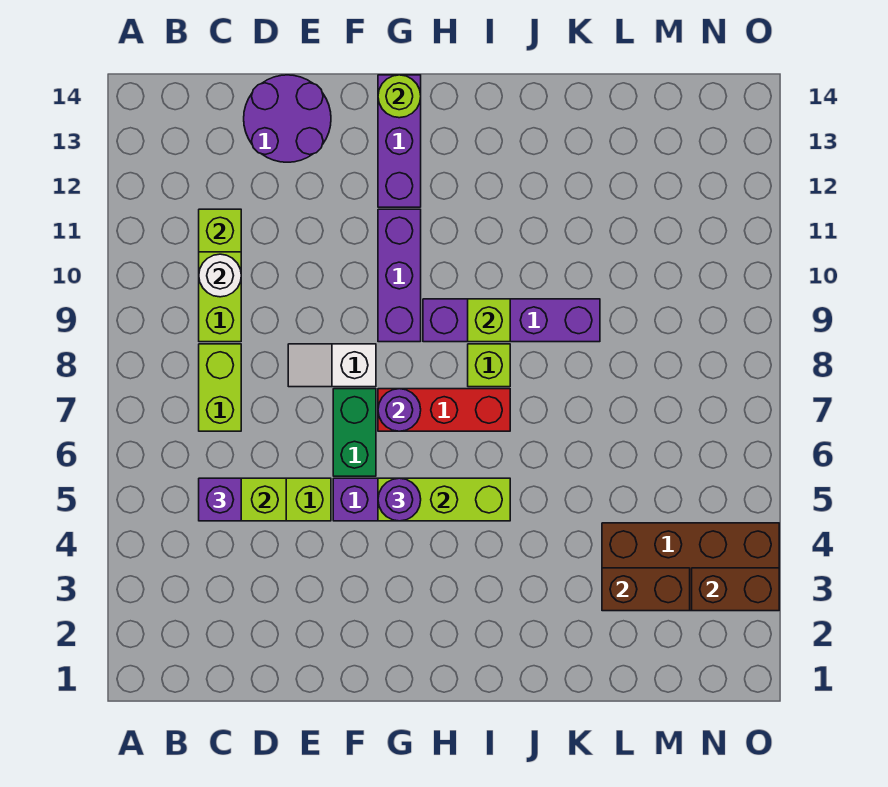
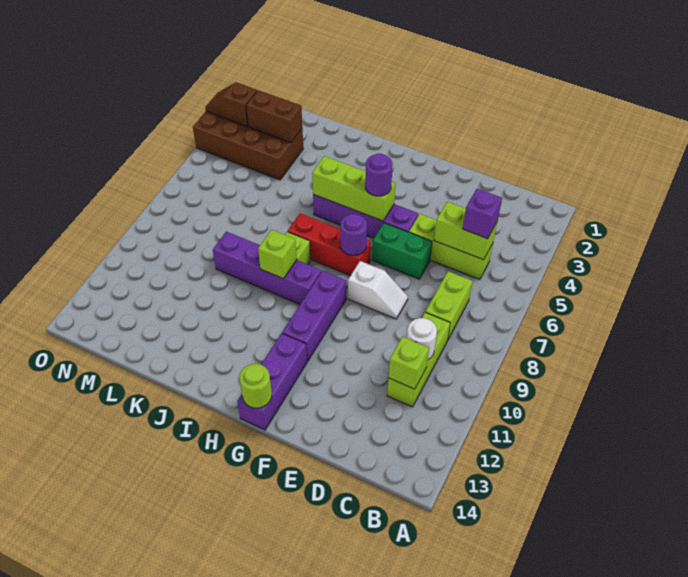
purple round brick D13:E14 level 1 -> none
green brick F6:F7 level 1 -> green brick E6:F6 level 1
brown brick N3:O3 level 2 -> brown slope N3:O3 level 2 top N

